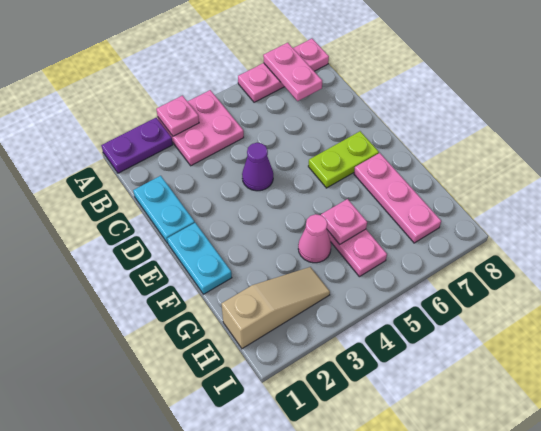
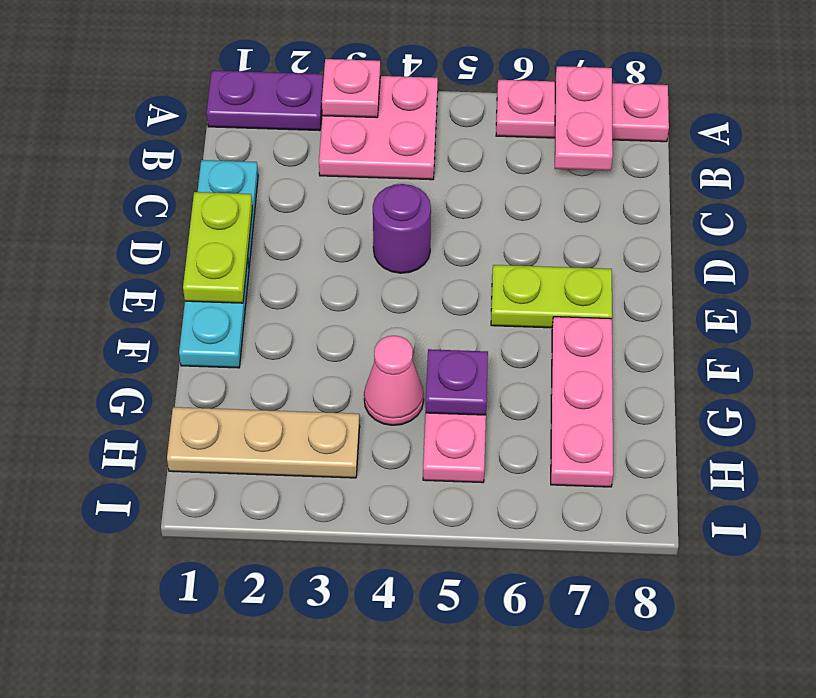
none -> lime plate D1:E1 level 2
purple cone D4 level 1 -> purple round brick D4 level 1
pink plate G5 level 2 -> purple plate G5 level 2
tan slope H1:H3 level 1 top 1 -> tan plate H1:H3 level 1

